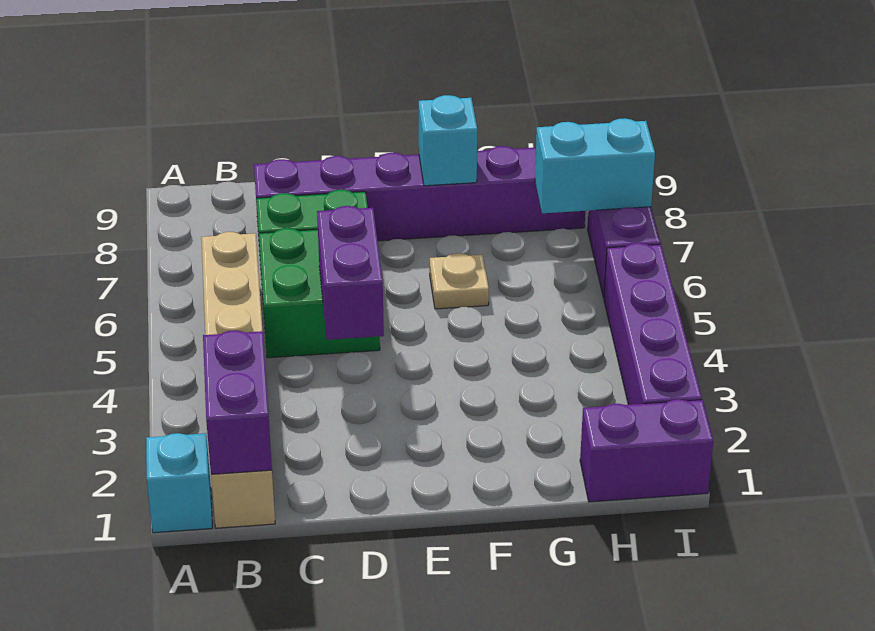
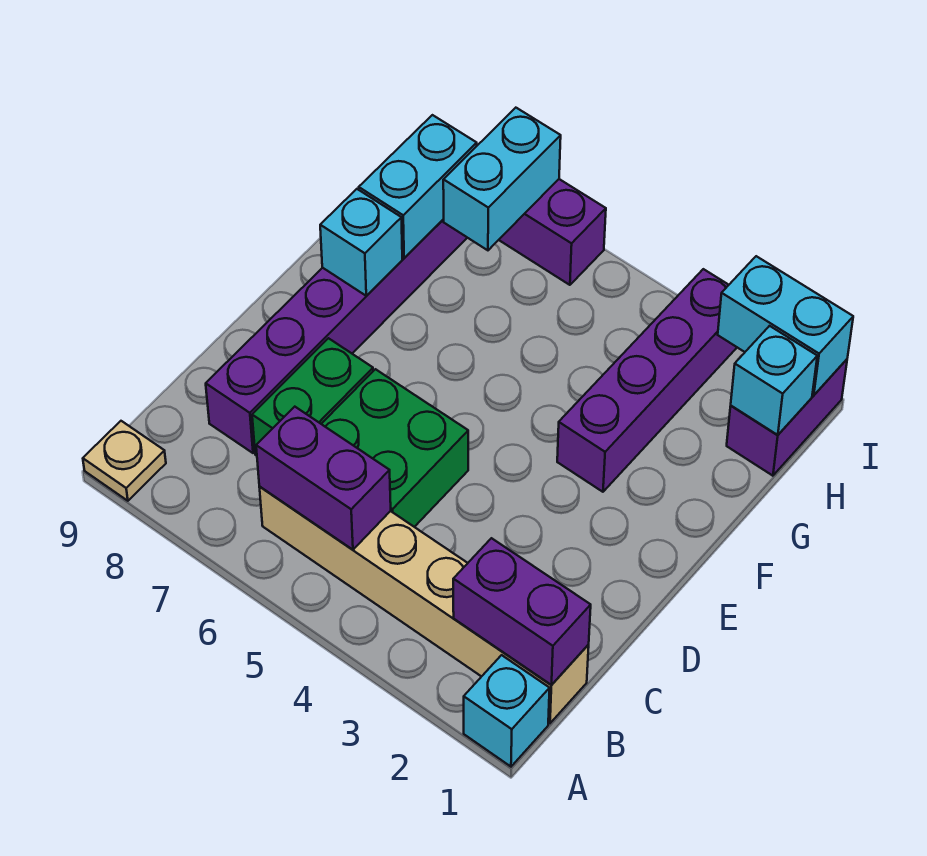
purple brick D4:D5 level 2 -> purple brick B5:B6 level 2
tan plate F6 level 1 -> tan plate A9 level 1
none -> cyan brick G8:H8 level 2
none -> cyan brick H1 level 2
none -> cyan brick I1:I2 level 2
purple brick I2:I5 level 1 -> purple brick F3:I3 level 1

